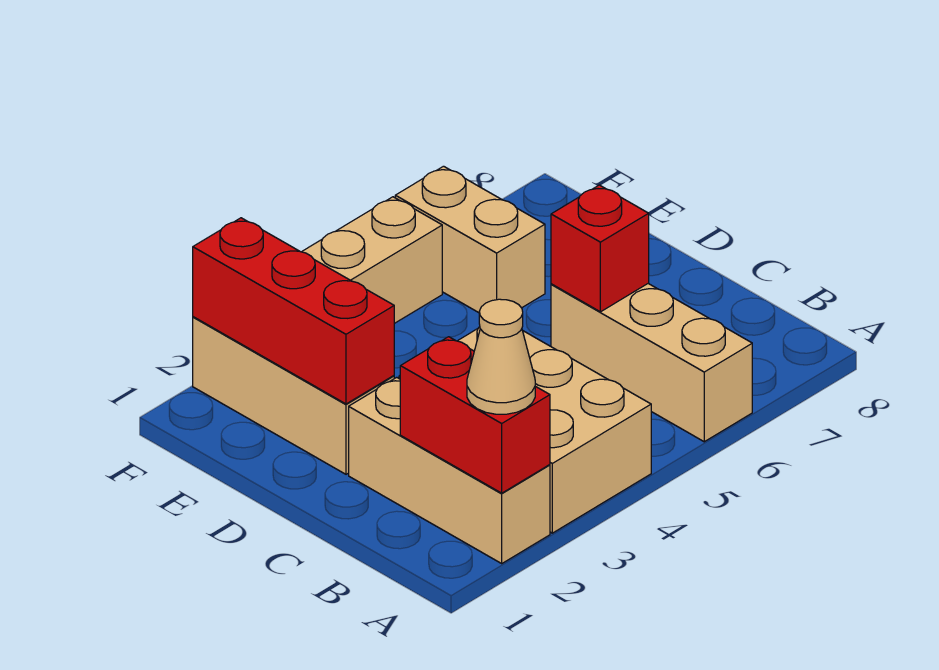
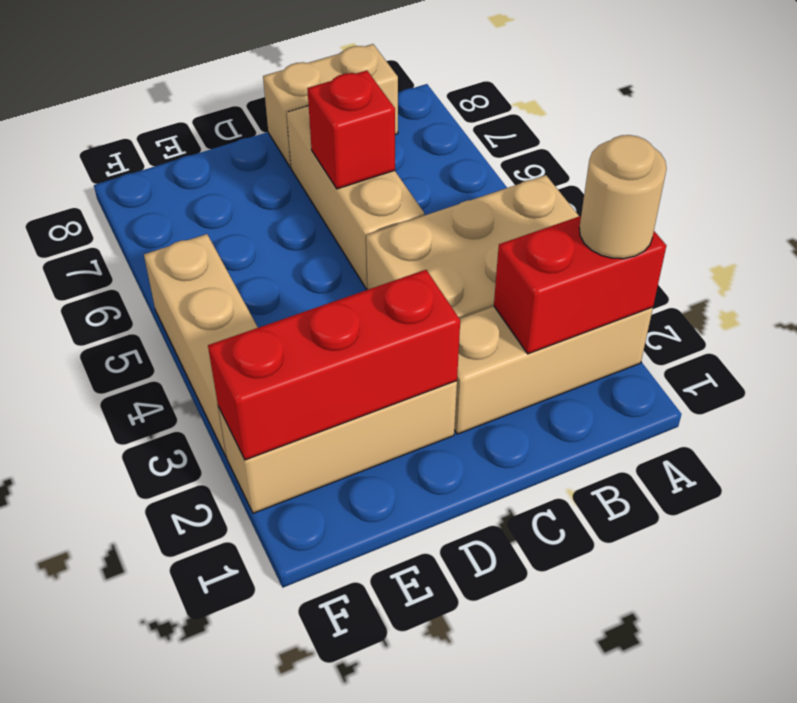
tan cone A2 level 3 -> tan round brick A2 level 3
tan brick A6:C6 level 1 -> tan brick C5:C7 level 1
tan brick E6:F6 level 1 -> tan brick B8:C8 level 1

